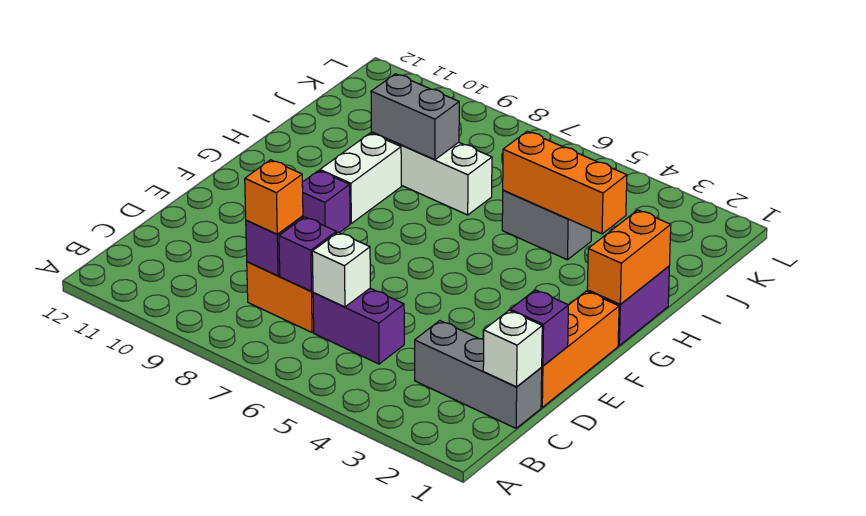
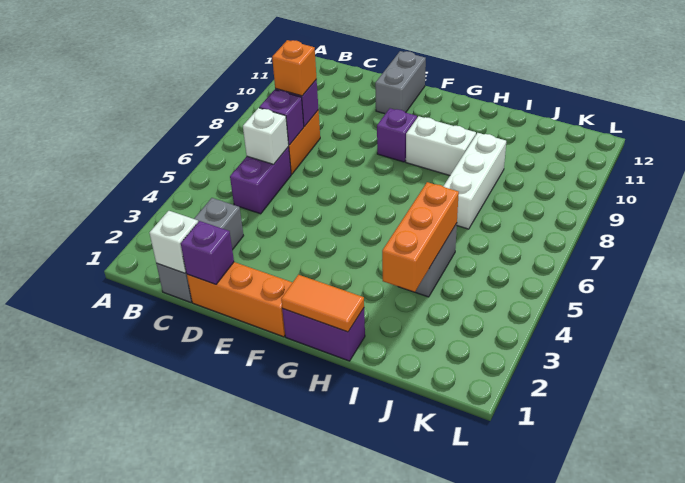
orange brick G1:H1 level 2 -> orange tile G1:H1 level 2
grey brick I8:I9 level 2 -> grey brick E11:E12 level 1

